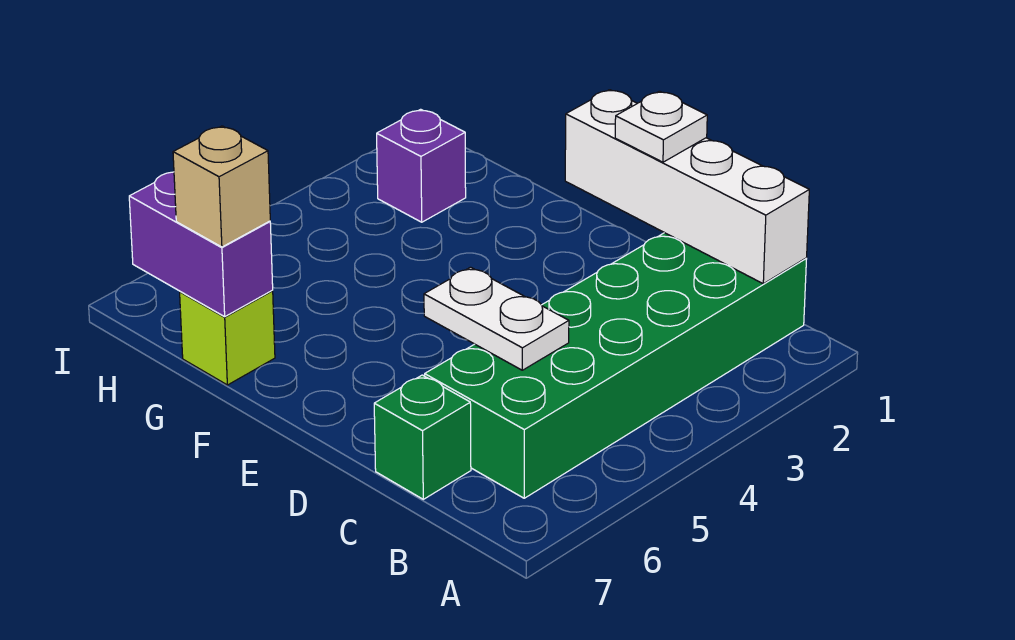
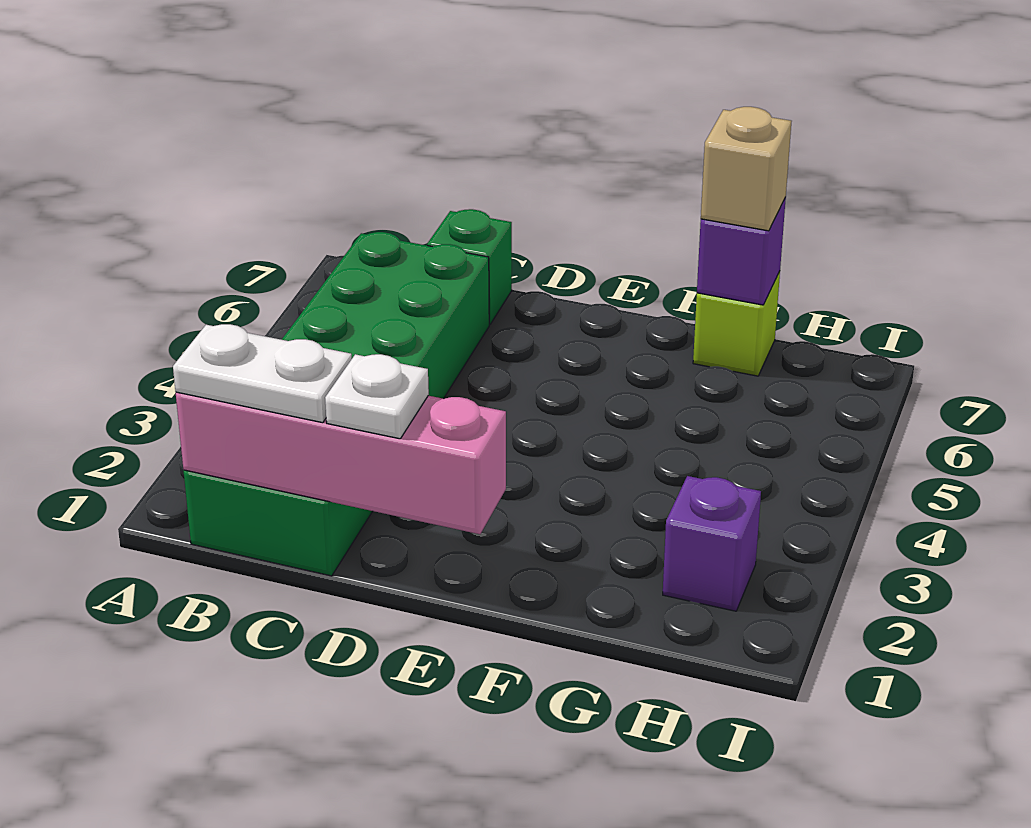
white brick B1:E1 level 2 -> pink brick B1:E1 level 2
white plate C5:D5 level 2 -> white plate B1:C1 level 3
purple brick G7:H7 level 2 -> purple brick G7 level 2

